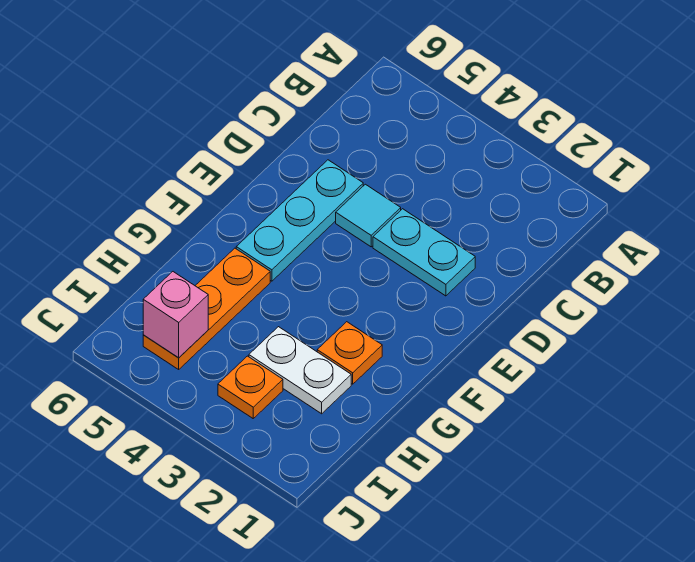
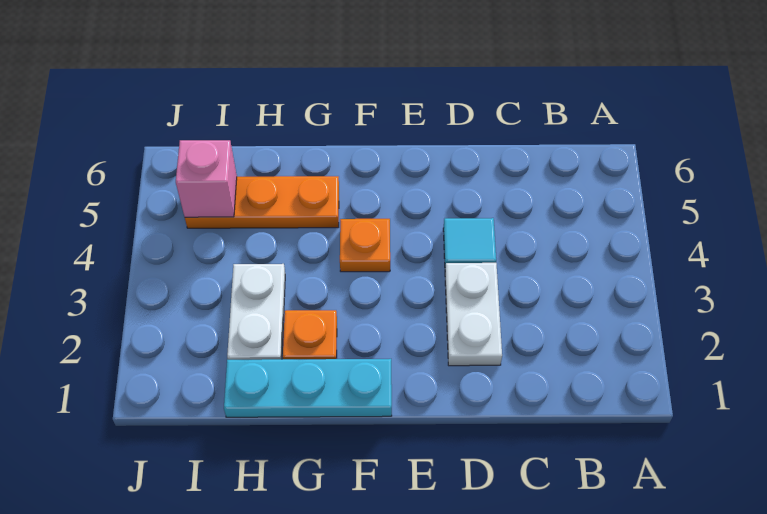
cyan plate D2:D3 level 1 -> white plate D2:D3 level 1
cyan plate D5:F5 level 1 -> cyan plate F1:H1 level 1
orange plate I3 level 1 -> orange plate F4 level 1

